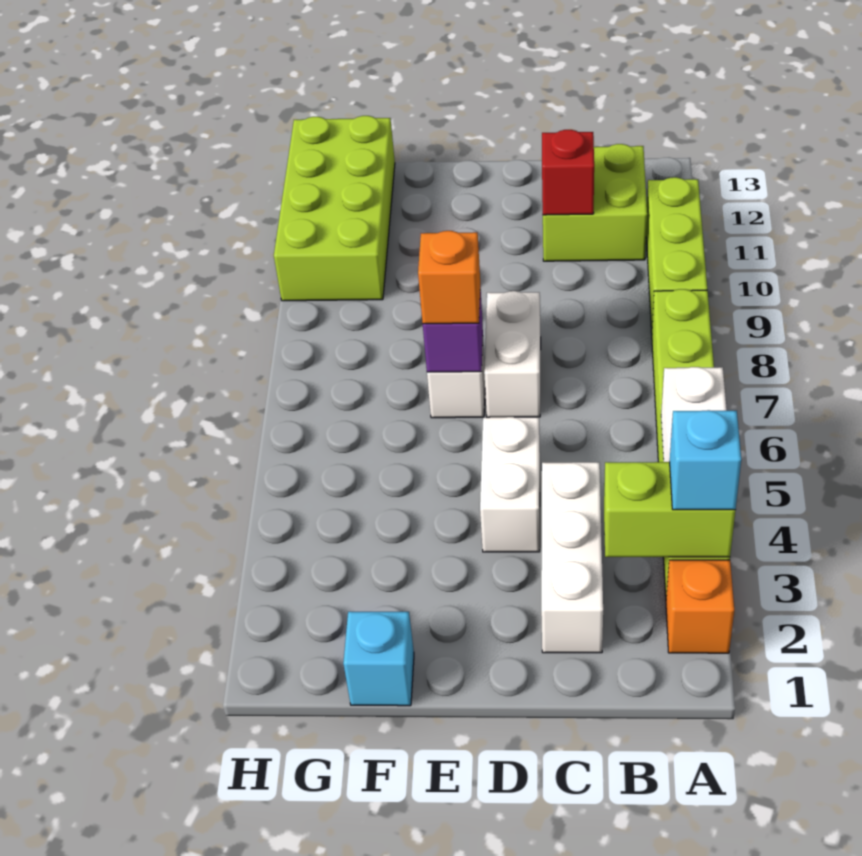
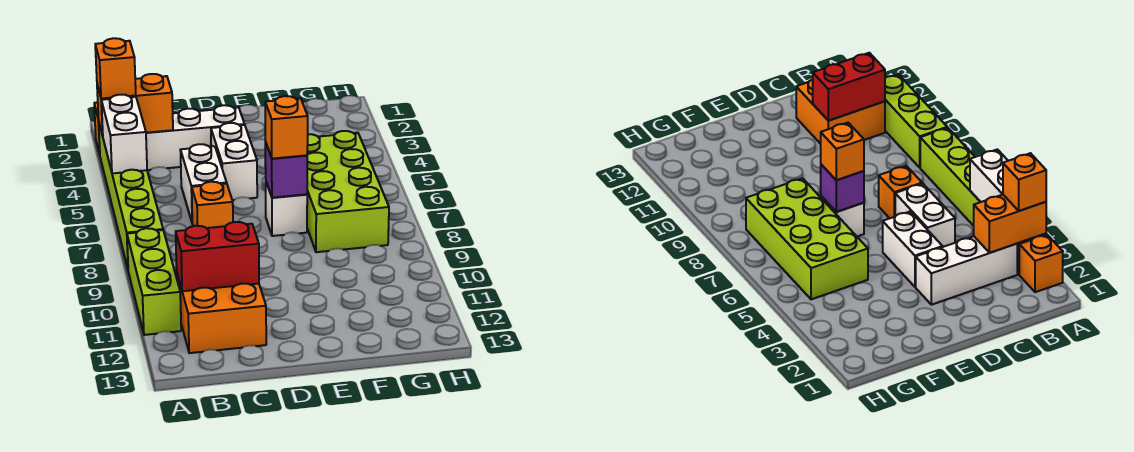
lime brick A3:B3 level 2 -> orange brick A3:B3 level 2
cyan brick A3 level 3 -> orange brick A3 level 3
lime brick B11:C12 level 1 -> orange brick B11:C12 level 1
white brick C2:C4 level 1 -> white brick B3:D3 level 1
none -> orange brick C7 level 1
red brick C11 level 2 -> red brick B11:C11 level 2
white brick D7:D8 level 1 -> white brick C5:C6 level 1
cyan brick F1 level 1 -> none
lime brick G10:H13 level 1 -> lime brick F5:G8 level 1

